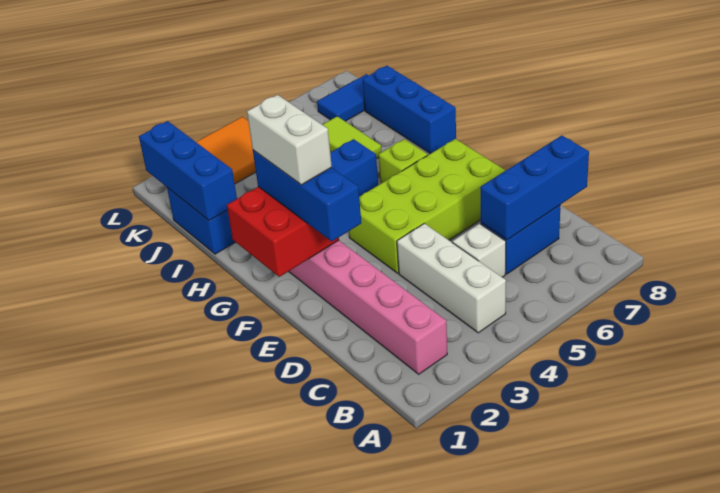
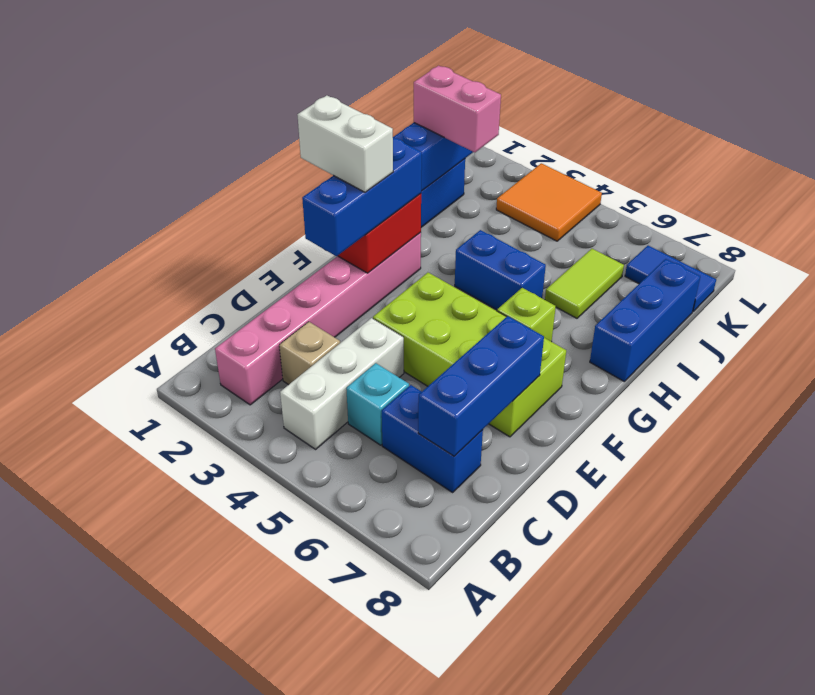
none -> tan brick C3 level 1
white brick C5 level 1 -> cyan brick C5 level 1
blue brick C6:C8 level 2 -> blue brick C7:E7 level 2
white brick F2:G2 level 4 -> white brick F1:F2 level 4
none -> pink brick J1:J2 level 3

